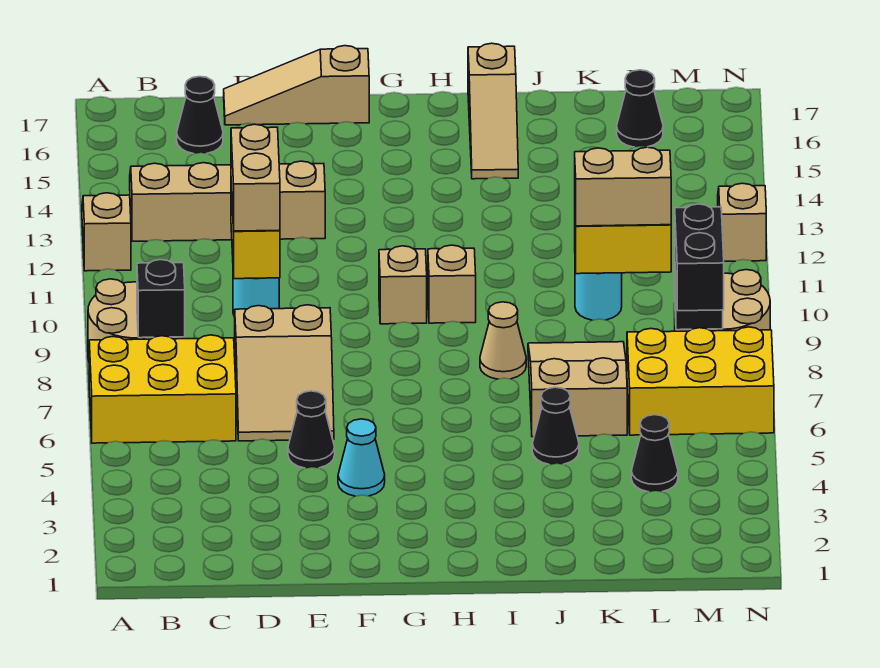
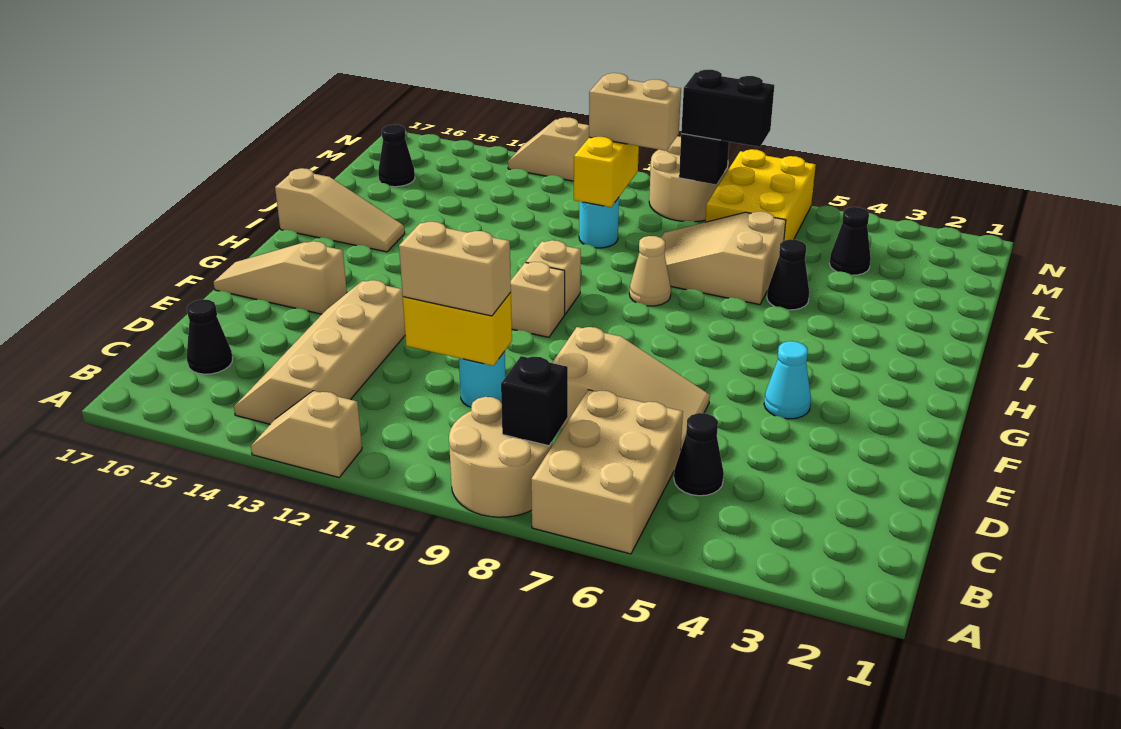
yellow brick A6:C7 level 1 -> tan brick A6:C7 level 1
tan slope D17:F17 level 1 top F -> tan slope F15:F17 level 1 top 15
black cone E5 level 1 -> black cone C5 level 1
tan brick K10:L10 level 3 -> tan brick L9:L10 level 3

